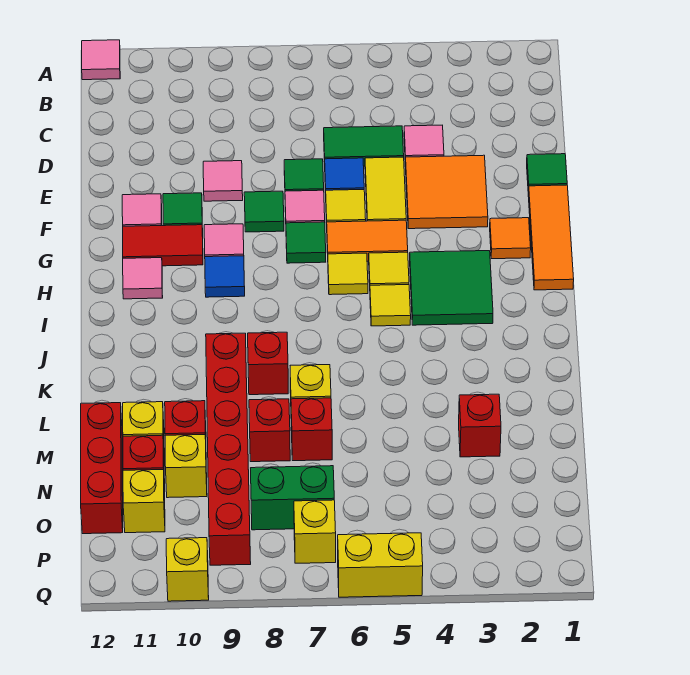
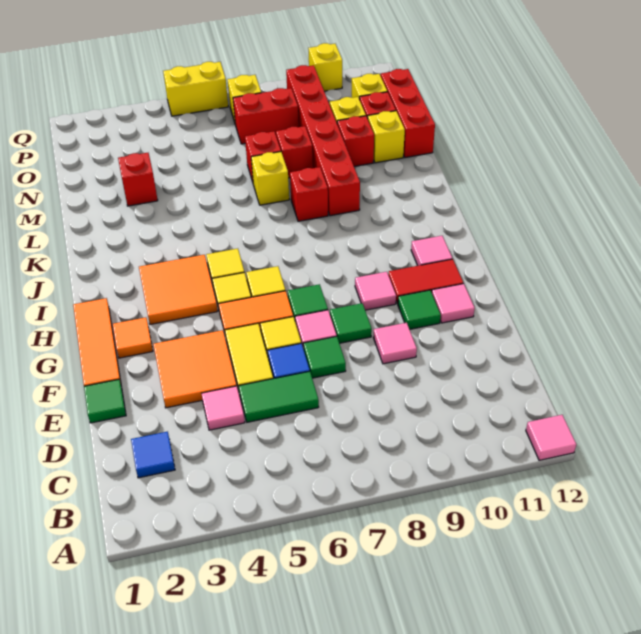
green tile H3:I4 level 1 -> orange tile H3:I4 level 1
blue tile H9 level 1 -> blue tile C2 level 1
green brick O7:O8 level 1 -> red brick O7:O8 level 1

